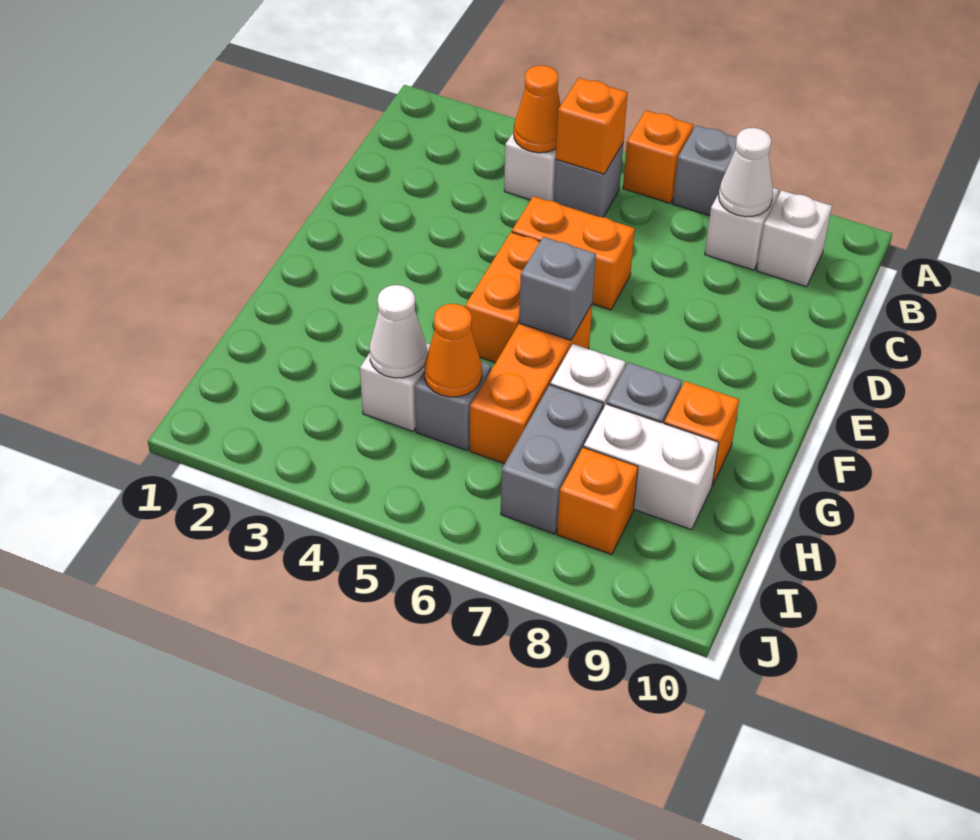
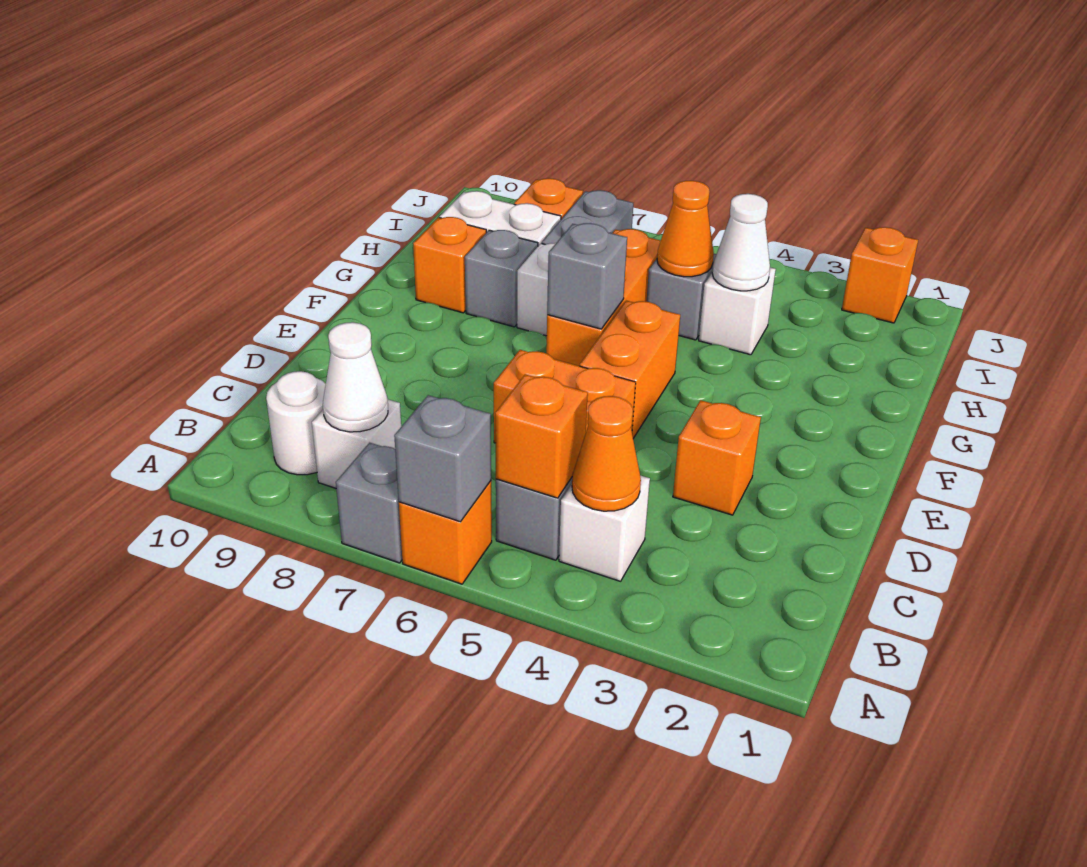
none -> grey brick A6 level 2
white brick B9 level 1 -> white round brick B9 level 1
none -> orange brick D3 level 1
none -> orange brick J2 level 1

